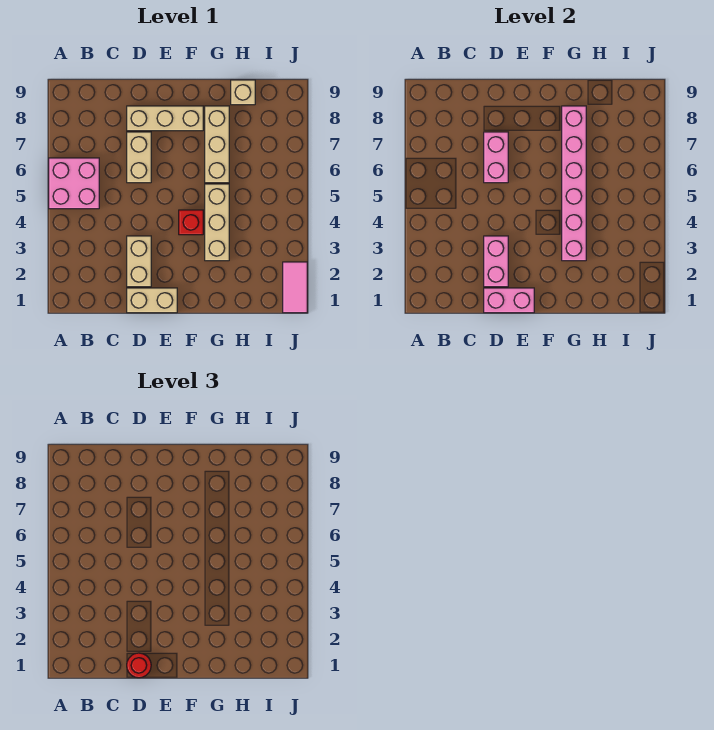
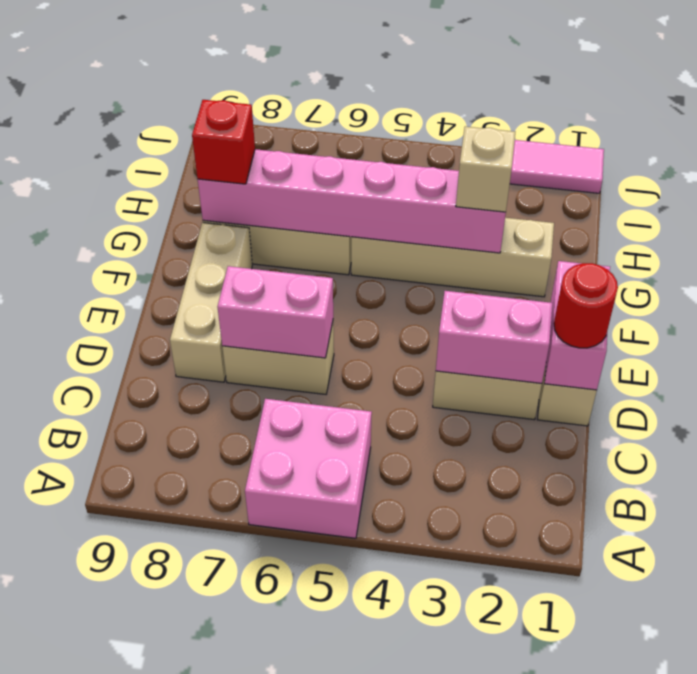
red brick F4 level 1 -> red brick G8 level 3
tan brick G3:G5 level 1 -> tan brick G2:G5 level 1
tan brick H9 level 1 -> tan brick G3 level 3

